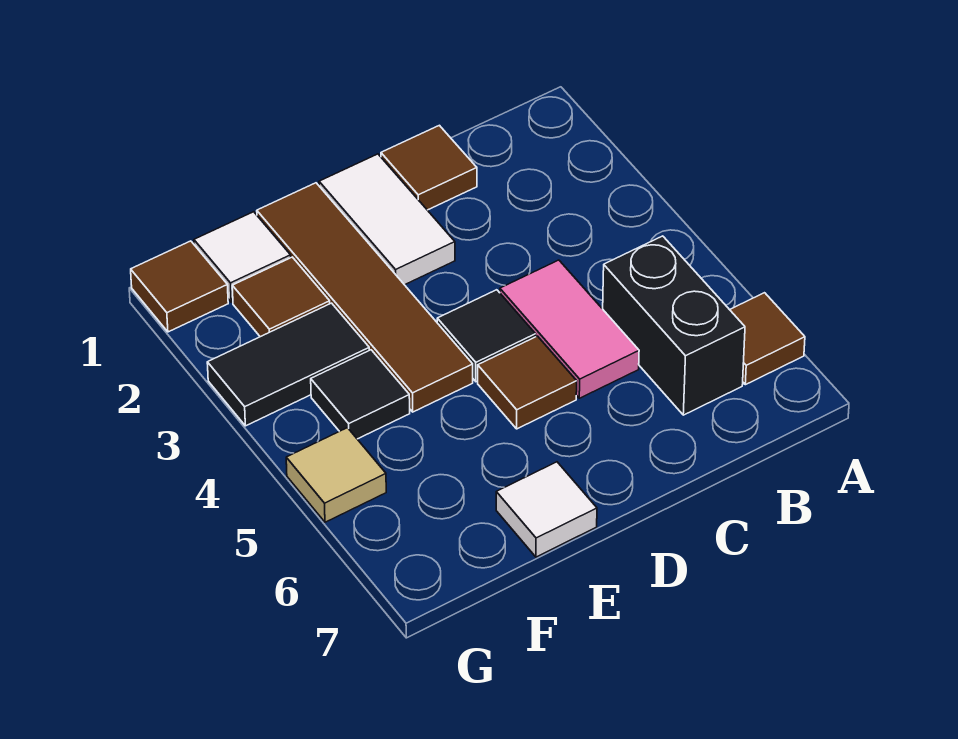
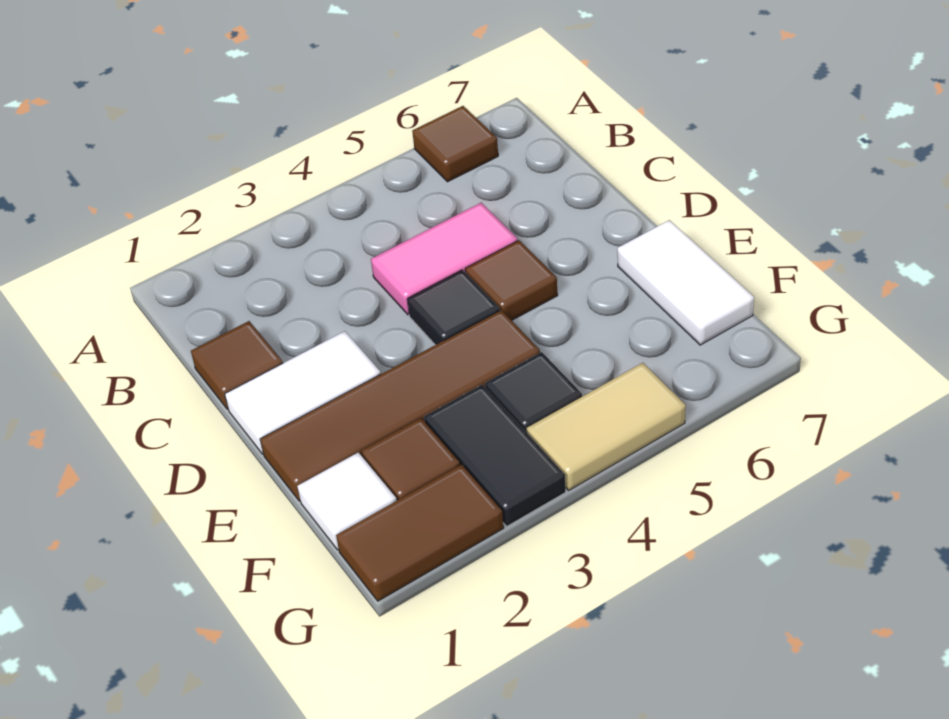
black brick B5:B6 level 1 -> none
white tile E7 level 1 -> white tile E7:F7 level 1
brown tile G1 level 1 -> brown tile G1:G2 level 1
tan tile G5 level 1 -> tan tile G4:G5 level 1

